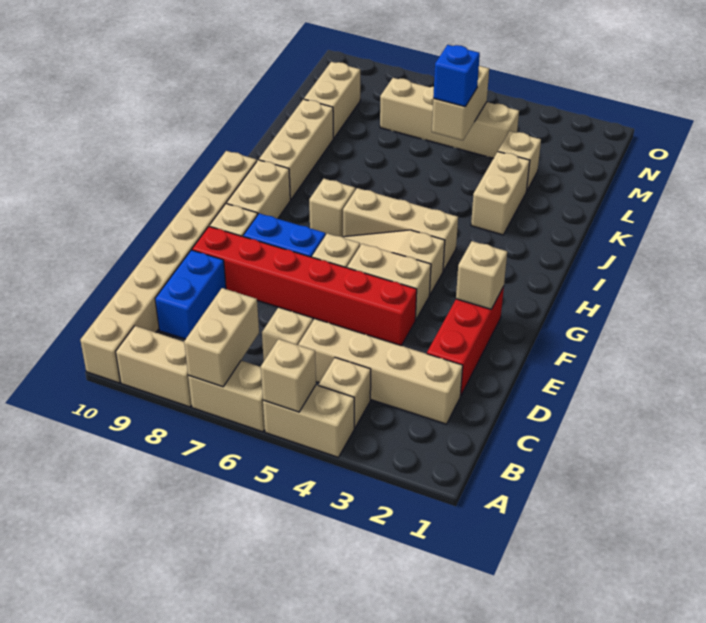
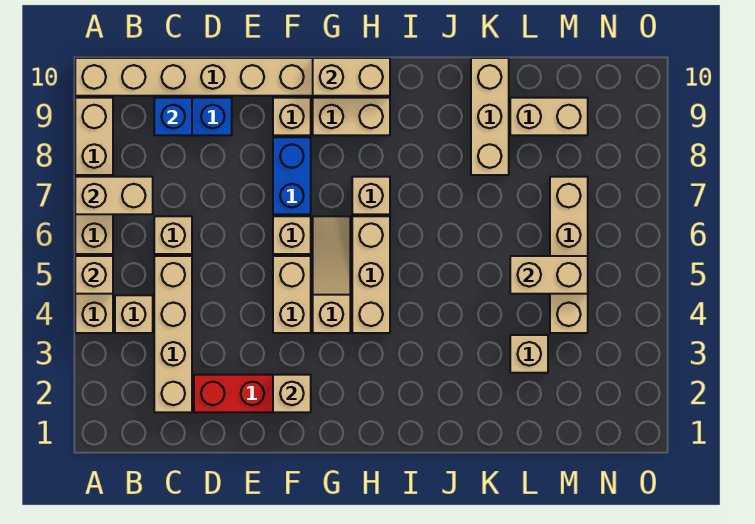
red brick E4:E9 level 1 -> none
tan brick I9:K9 level 1 -> tan brick K8:K10 level 1
tan brick J3:K3 level 1 -> tan brick G10:H10 level 2
blue brick L5 level 3 -> blue brick C9 level 2

